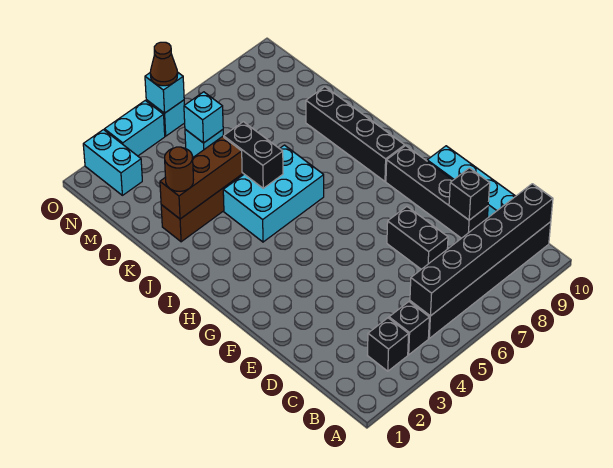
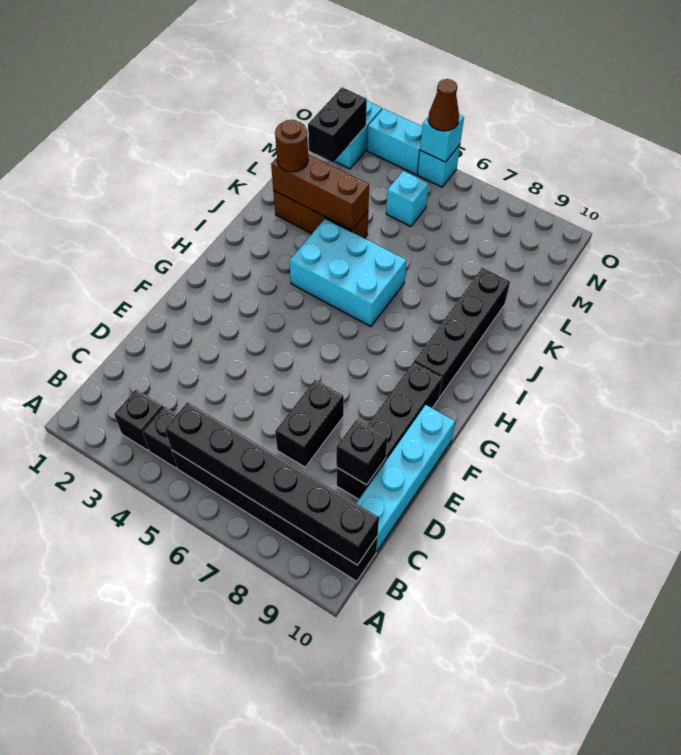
black brick J5:K5 level 2 -> black brick M2:N2 level 2
cyan brick M5 level 2 -> none

